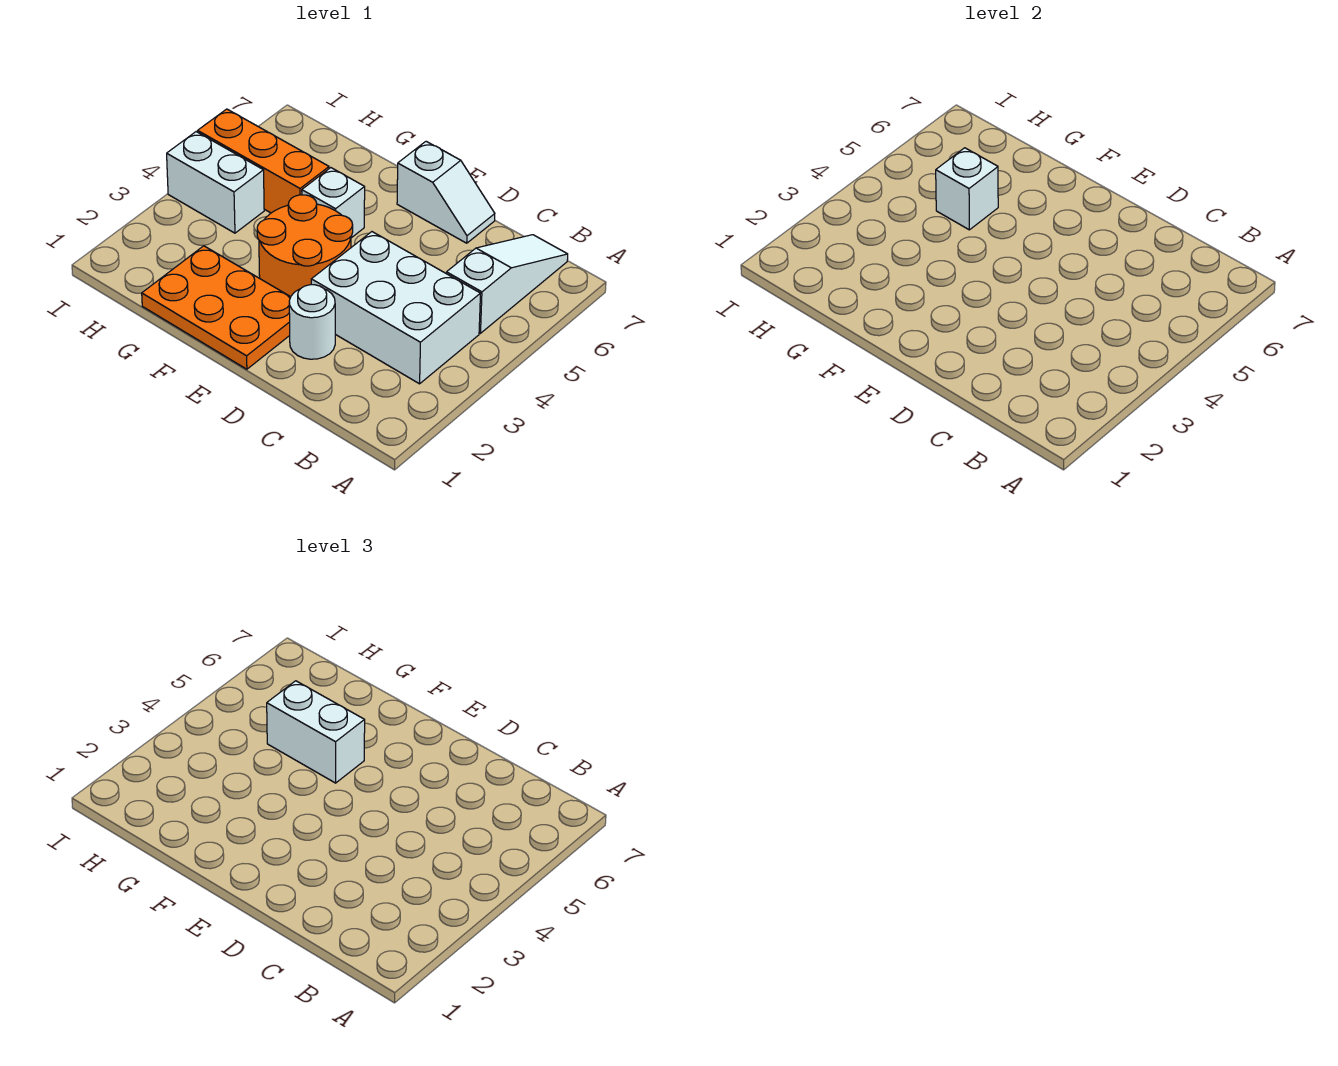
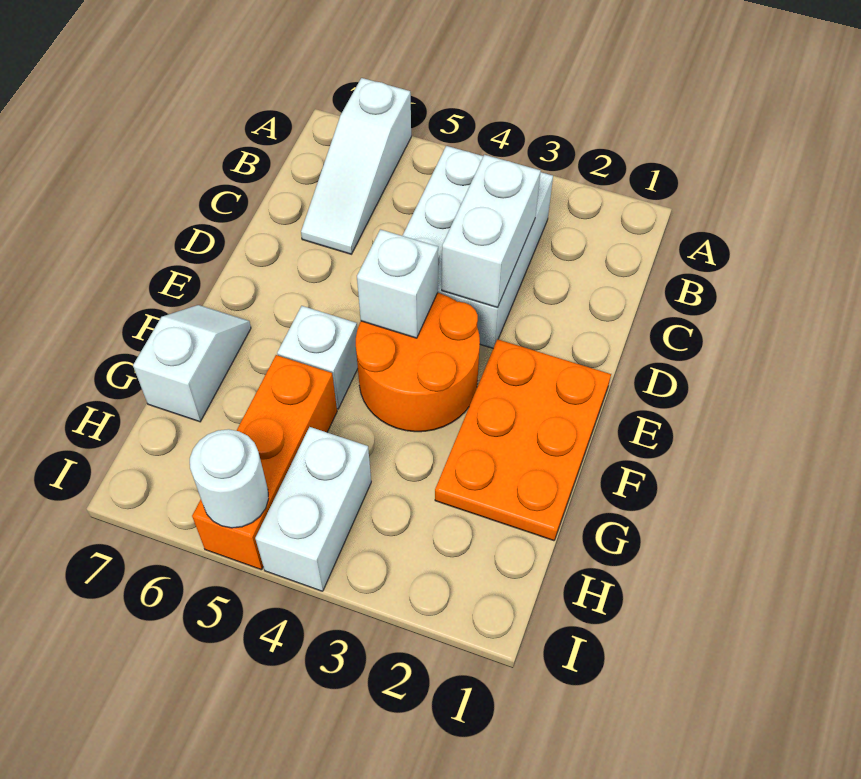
white slope B5:B7 level 1 top 5 -> white slope A6:C6 level 1 top A
white round brick D2 level 1 -> white round brick I5 level 2
white slope D7:E7 level 1 top E -> white slope F7:G7 level 1 top G
white brick F5:G5 level 3 -> white brick C3:D3 level 2
white brick G5 level 2 -> white brick E4 level 2

